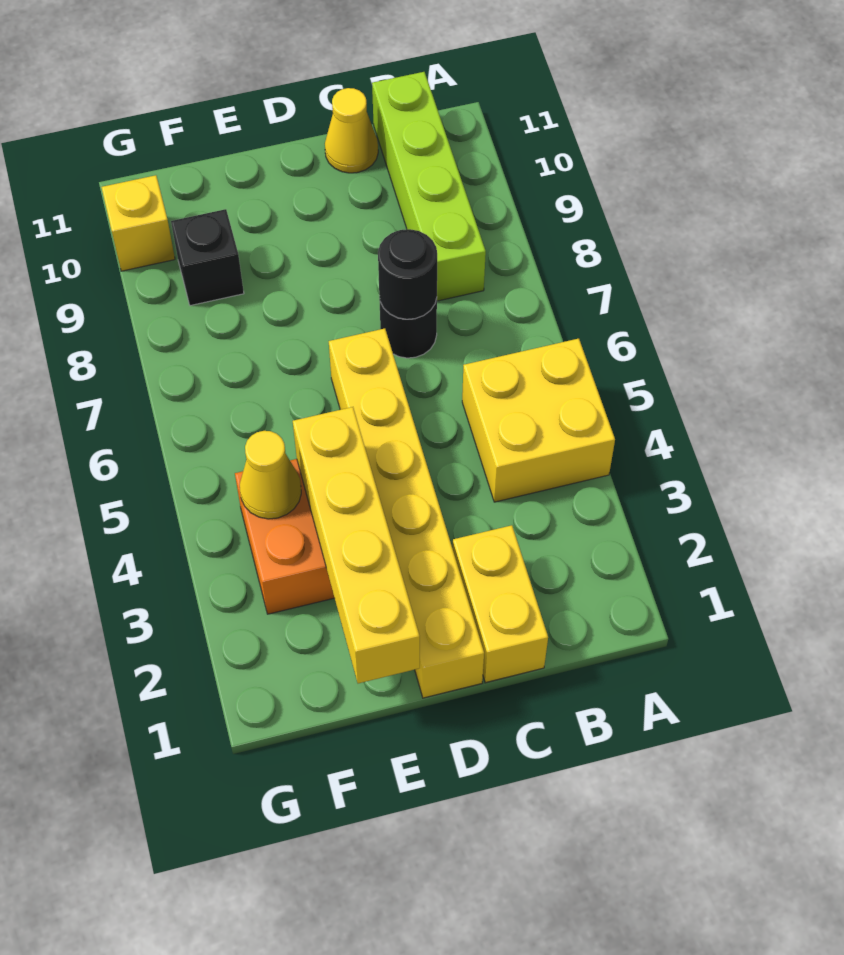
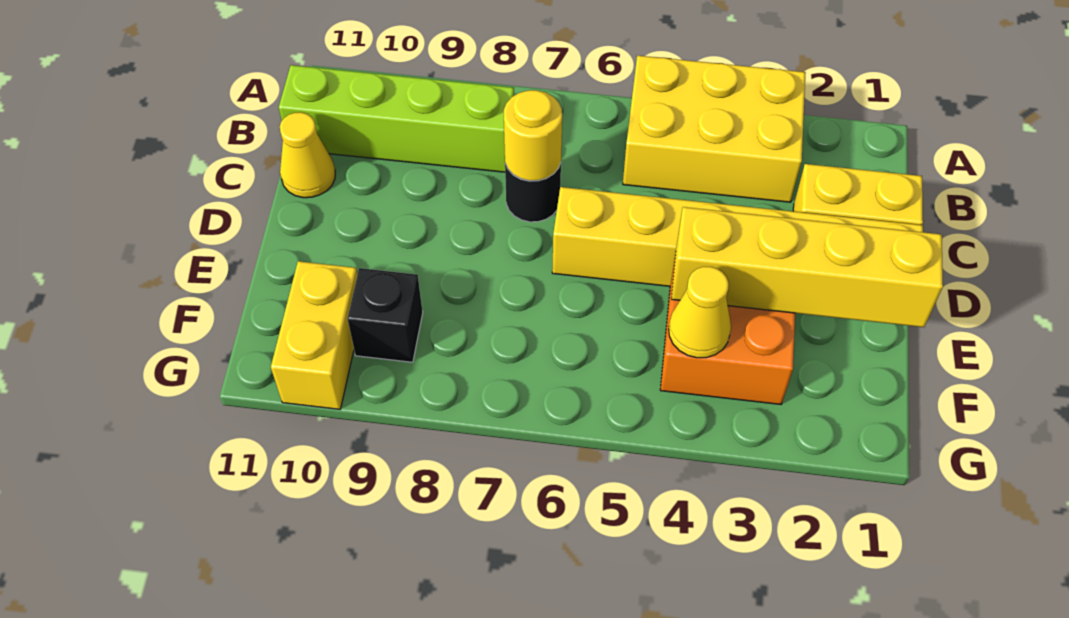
yellow brick A4:B5 level 1 -> yellow brick A3:B5 level 1
black round brick C7 level 2 -> yellow round brick C7 level 2
yellow brick G10 level 1 -> yellow brick F10:G10 level 1

